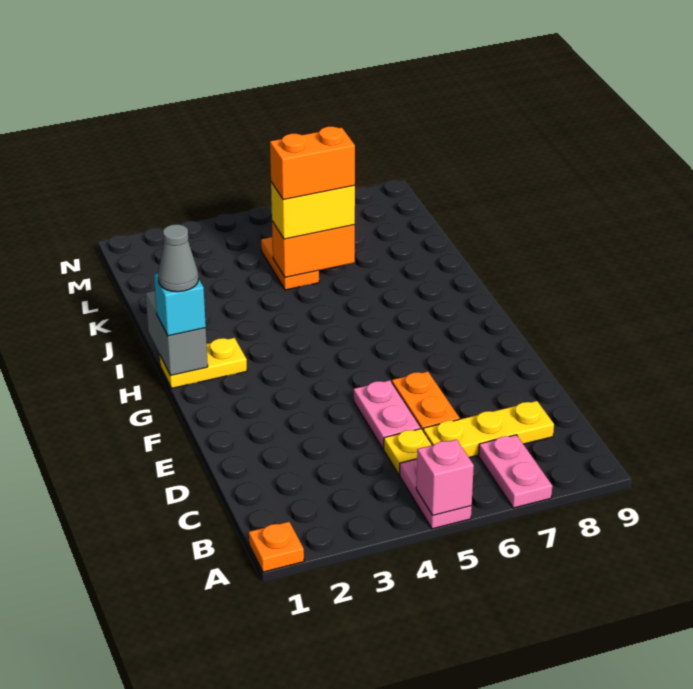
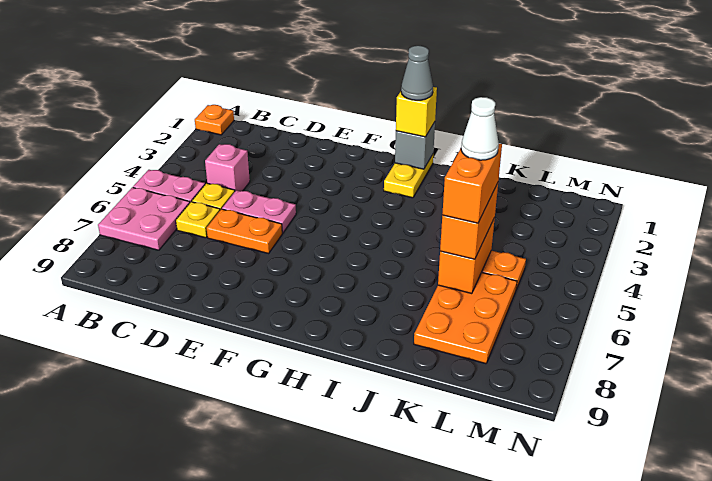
pink brick A5 level 2 -> pink brick C4 level 1
pink plate A7:B7 level 1 -> pink plate A6:B7 level 1
yellow plate C6:C8 level 1 -> yellow plate C6 level 1
grey brick H1:I1 level 2 -> grey brick H1 level 2
cyan brick H1 level 3 -> yellow brick H1 level 3
yellow brick K5:K6 level 3 -> orange brick K5:K6 level 3
none -> white cone K5 level 5
none -> orange plate K6:L8 level 1

